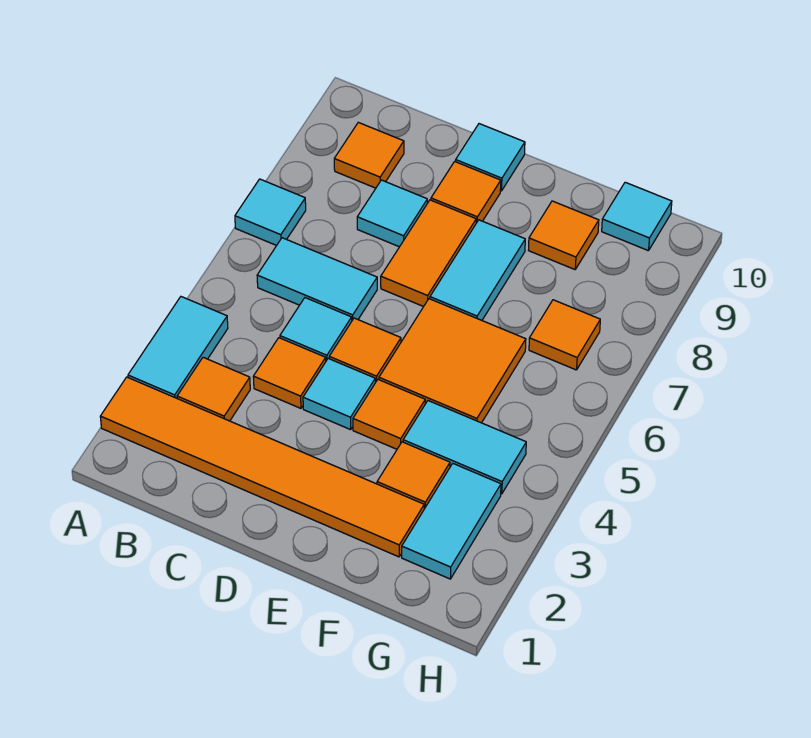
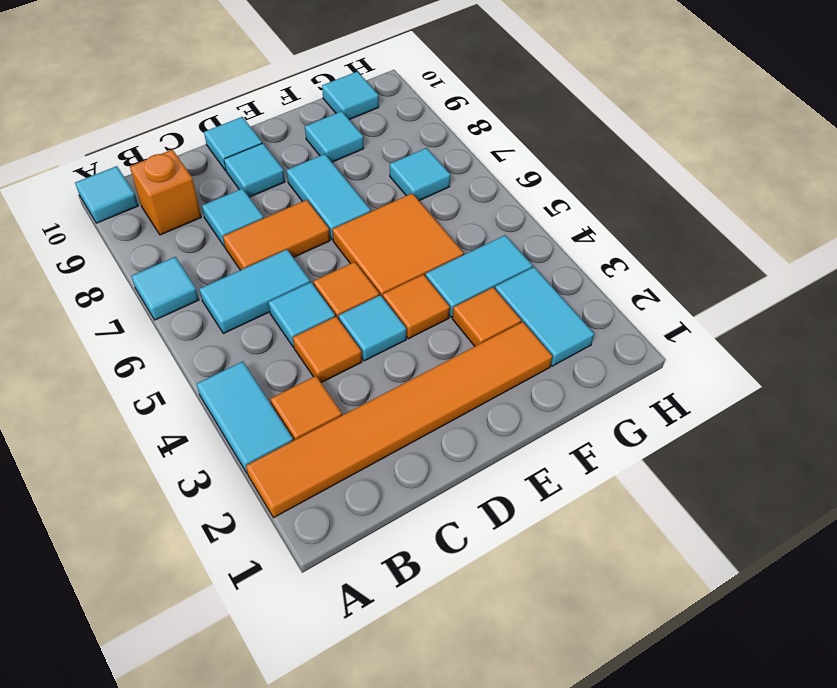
none -> cyan tile A10 level 1
orange tile B9 level 1 -> orange brick B9 level 1
orange tile D7:D8 level 1 -> orange tile C7:D7 level 1
orange tile D9 level 1 -> cyan tile D9 level 1
orange tile F9 level 1 -> cyan tile F9 level 1
orange tile G7 level 1 -> cyan tile G7 level 1

